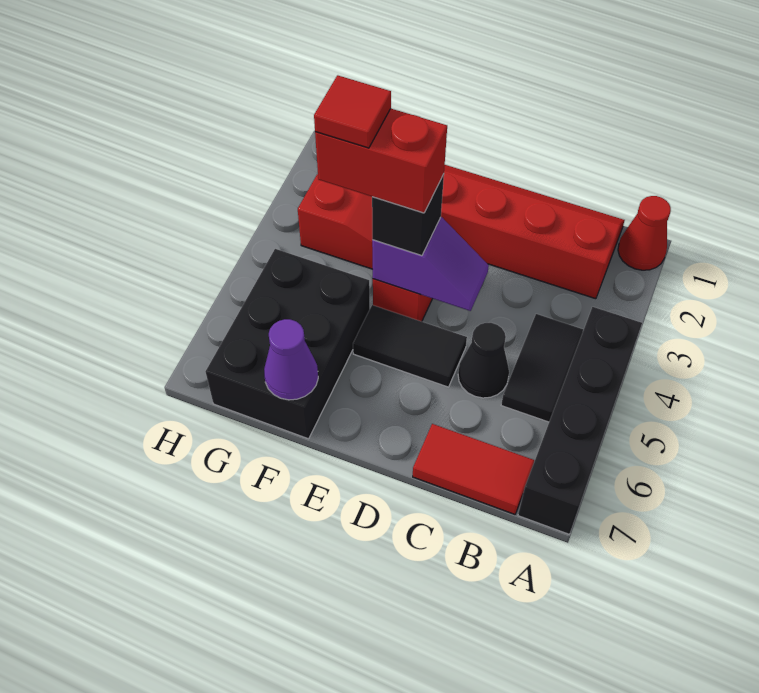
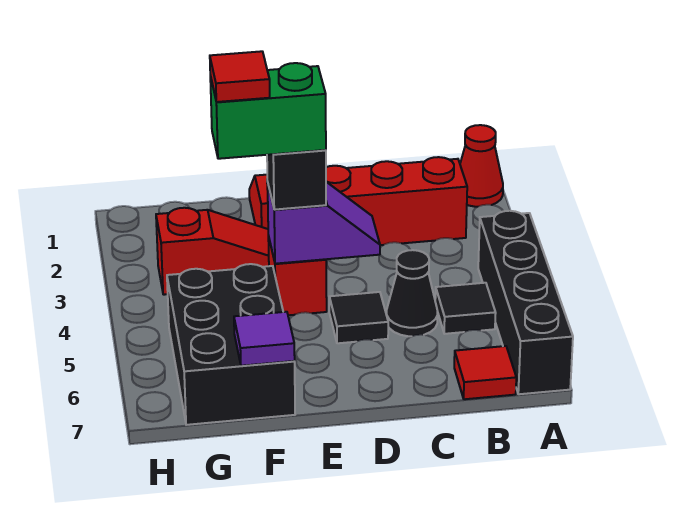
black tile B4:B5 level 1 -> black tile B5 level 1
red tile B7:C7 level 1 -> red tile B7 level 1
black tile D5:E5 level 1 -> black tile D5 level 1
red brick E4:F4 level 4 -> green brick E4:F4 level 4
purple cone F7 level 2 -> purple tile F7 level 2

